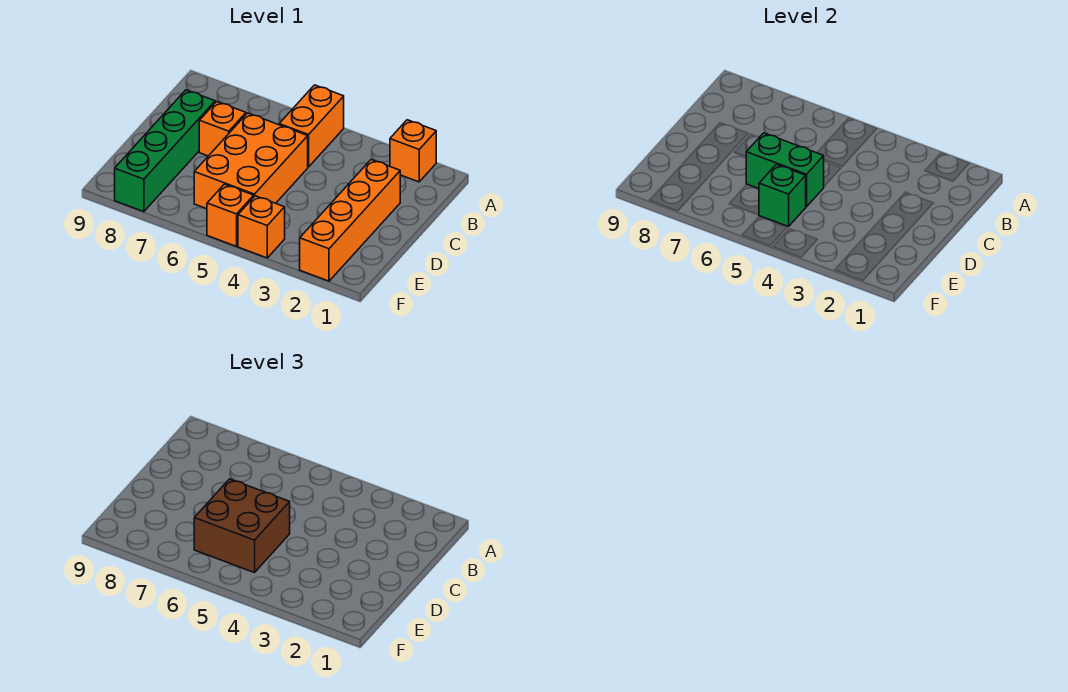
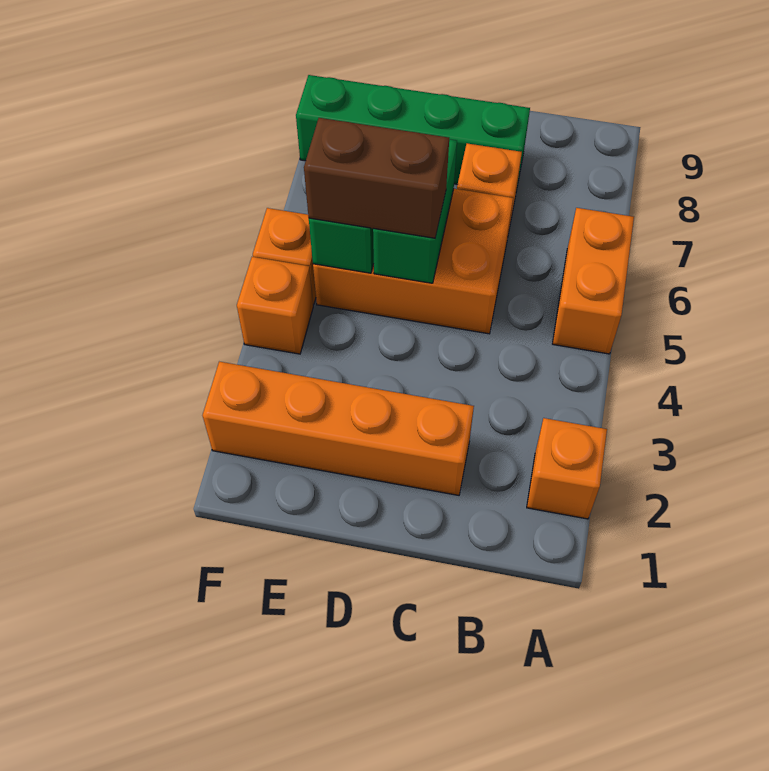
orange brick A5:B5 level 1 -> orange brick A5:A6 level 1
brown brick D5:E6 level 3 -> brown brick D5:E5 level 3

